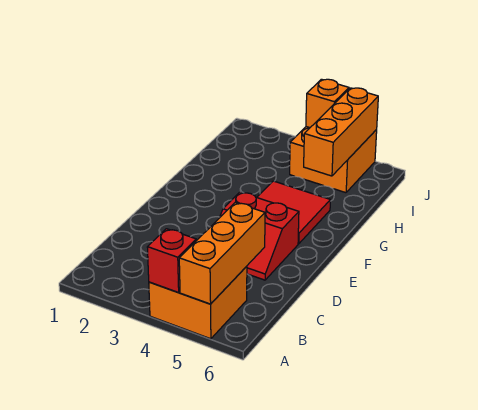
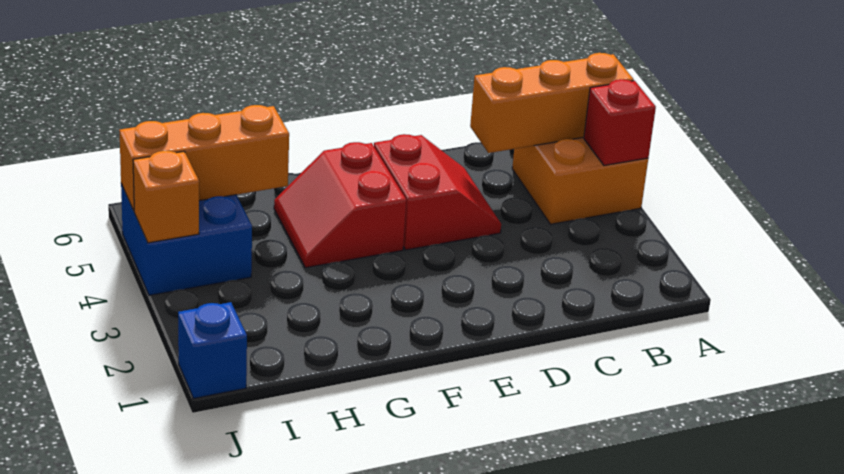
red tile F4:G5 level 1 -> red slope F4:G5 level 1 top F
orange brick I4:J5 level 1 -> blue brick I4:J5 level 1
none -> blue brick J1 level 1

